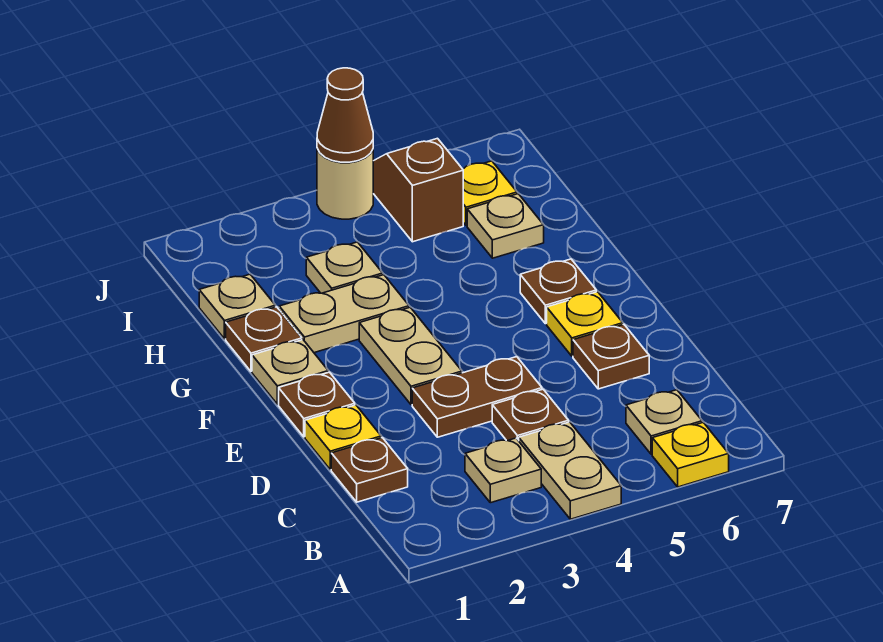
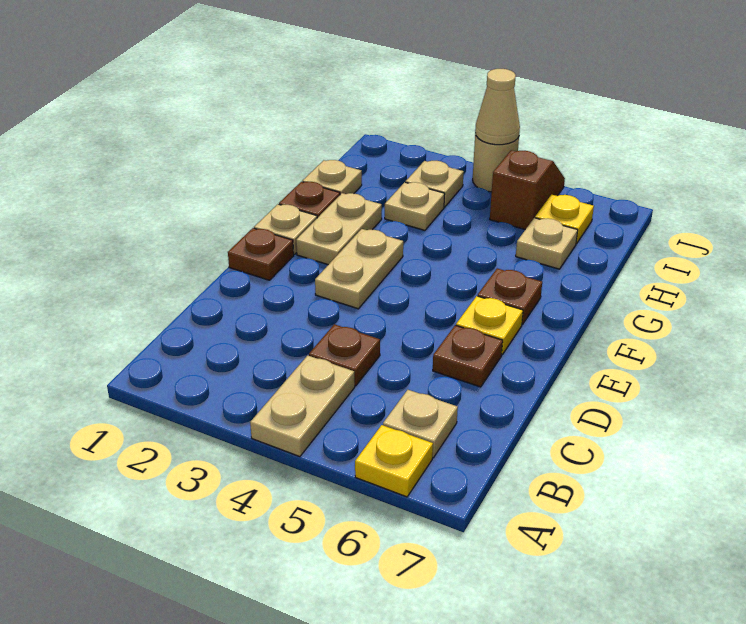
tan plate B3 level 1 -> tan plate I3 level 1
brown plate C1 level 1 -> none
yellow plate D1 level 1 -> none
brown plate D3:D4 level 1 -> none
tan plate G2:G3 level 1 -> tan plate F2:G2 level 1
brown cone J4 level 2 -> tan cone J4 level 2

